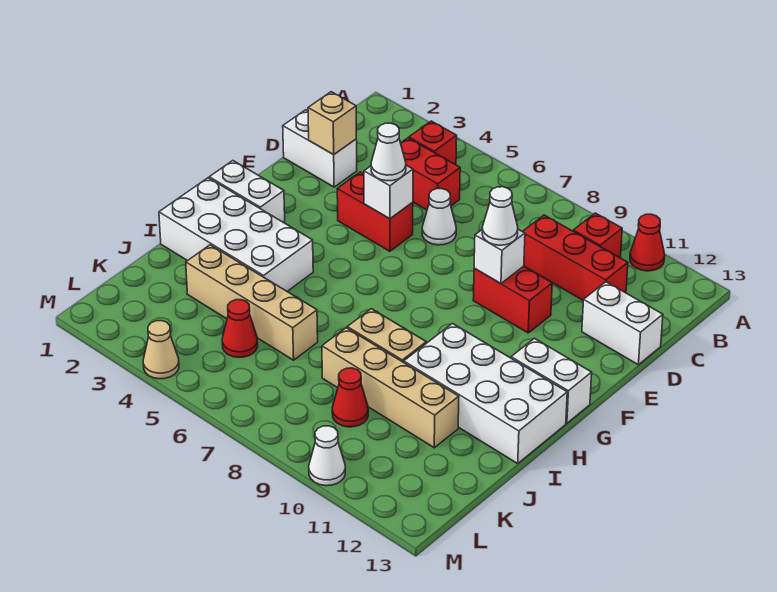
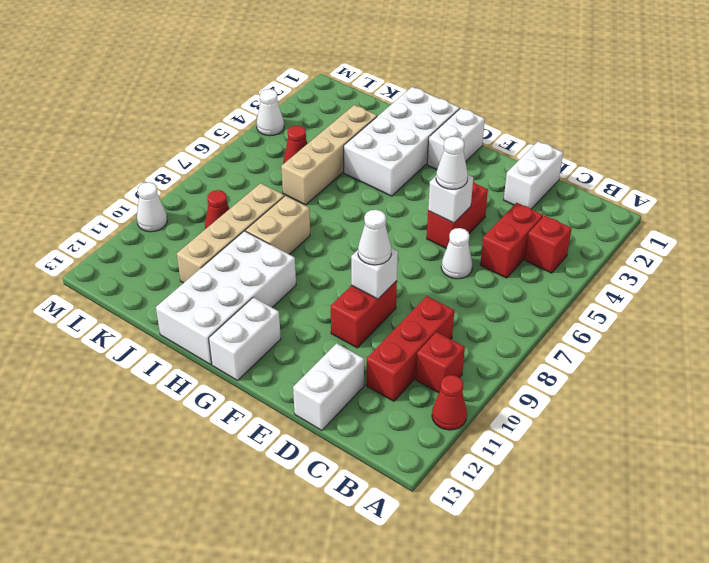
tan brick D2 level 2 -> none
tan cone M4 level 1 -> white cone M4 level 1

